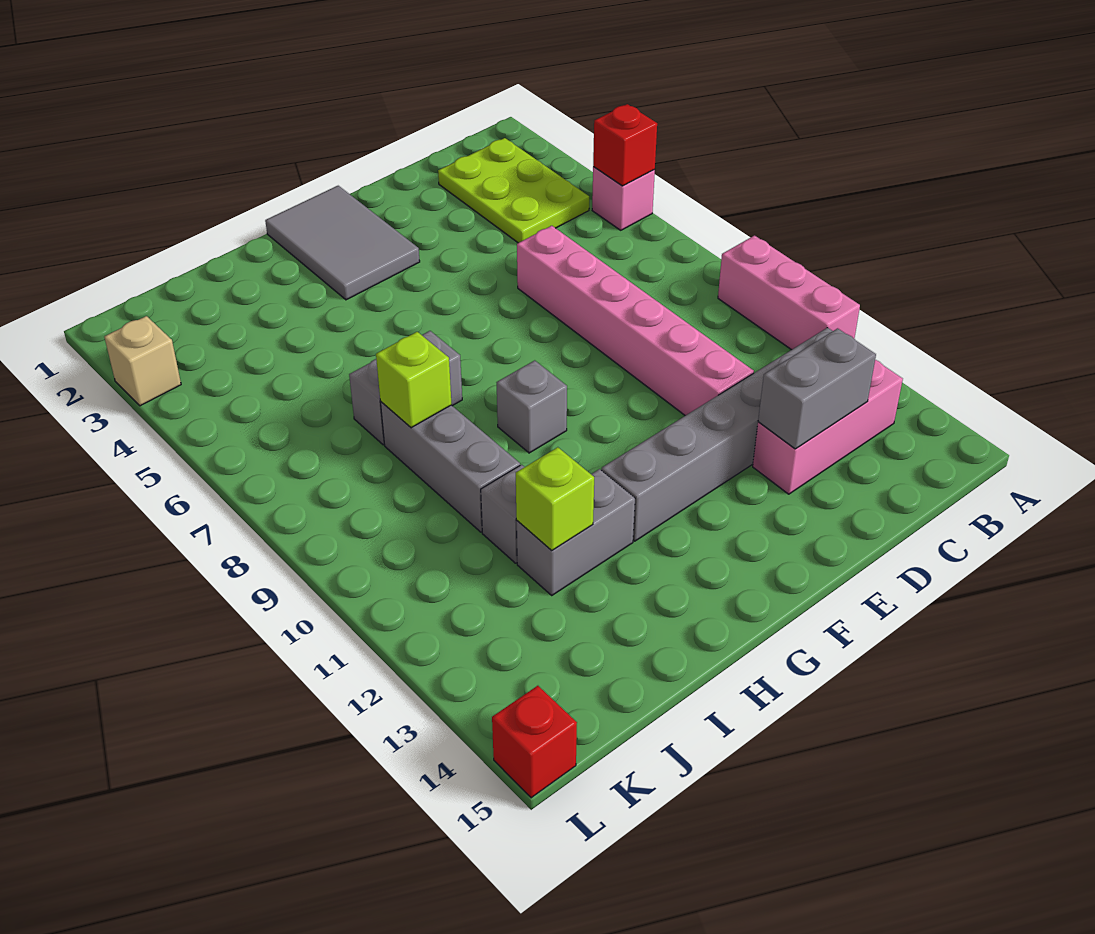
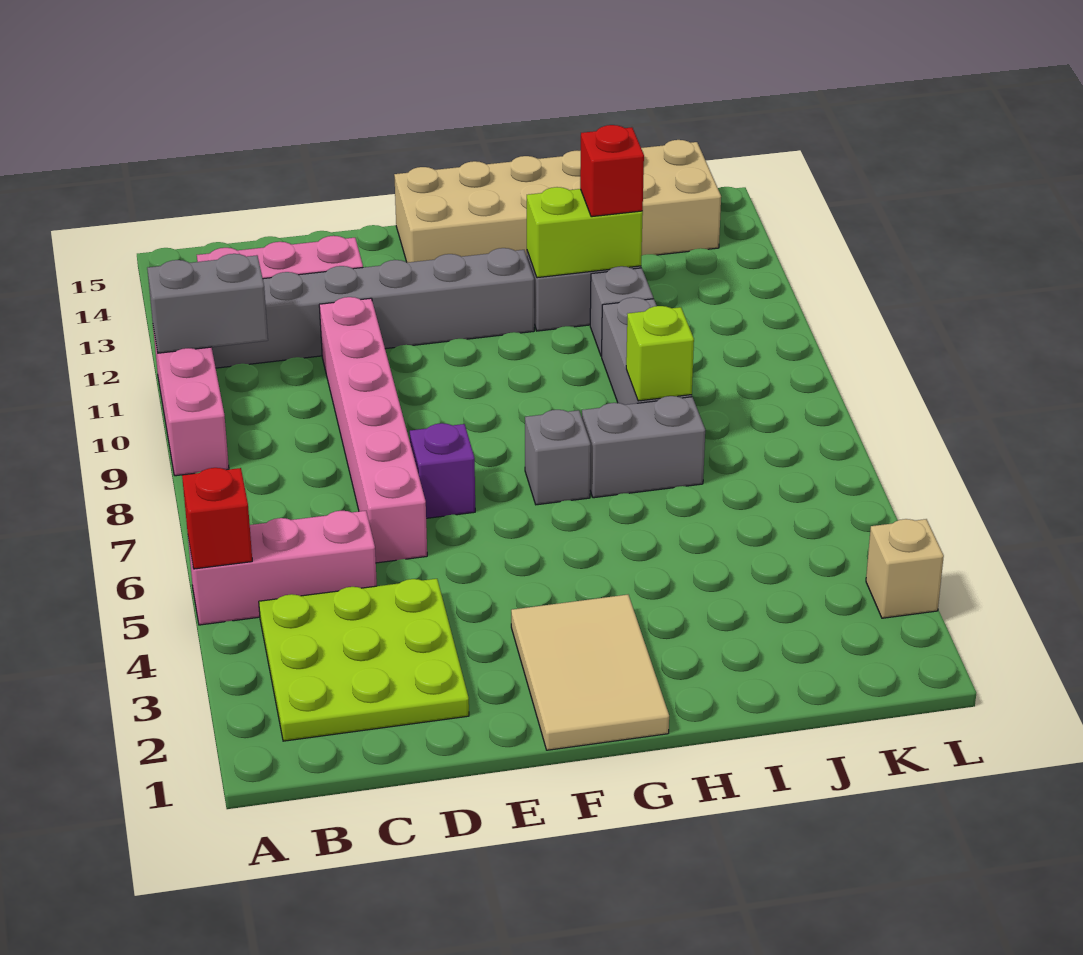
pink brick A5 level 1 -> pink brick A5:C5 level 1
lime plate B2:C4 level 1 -> lime plate B2:D4 level 1
grey brick C13:D13 level 2 -> grey brick A11:B11 level 2
none -> purple brick E7 level 1
grey tile F1:G3 level 1 -> tan tile F1:G3 level 1
none -> tan brick F14:K15 level 1
grey brick G9 level 1 -> grey brick G7 level 1
lime brick I12 level 2 -> lime brick H12:I12 level 2
red brick L15 level 1 -> red brick I12 level 3

